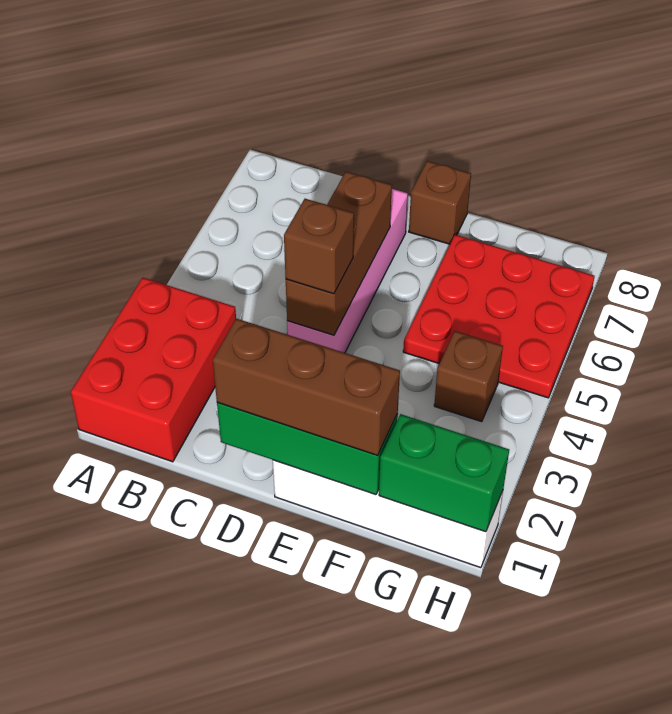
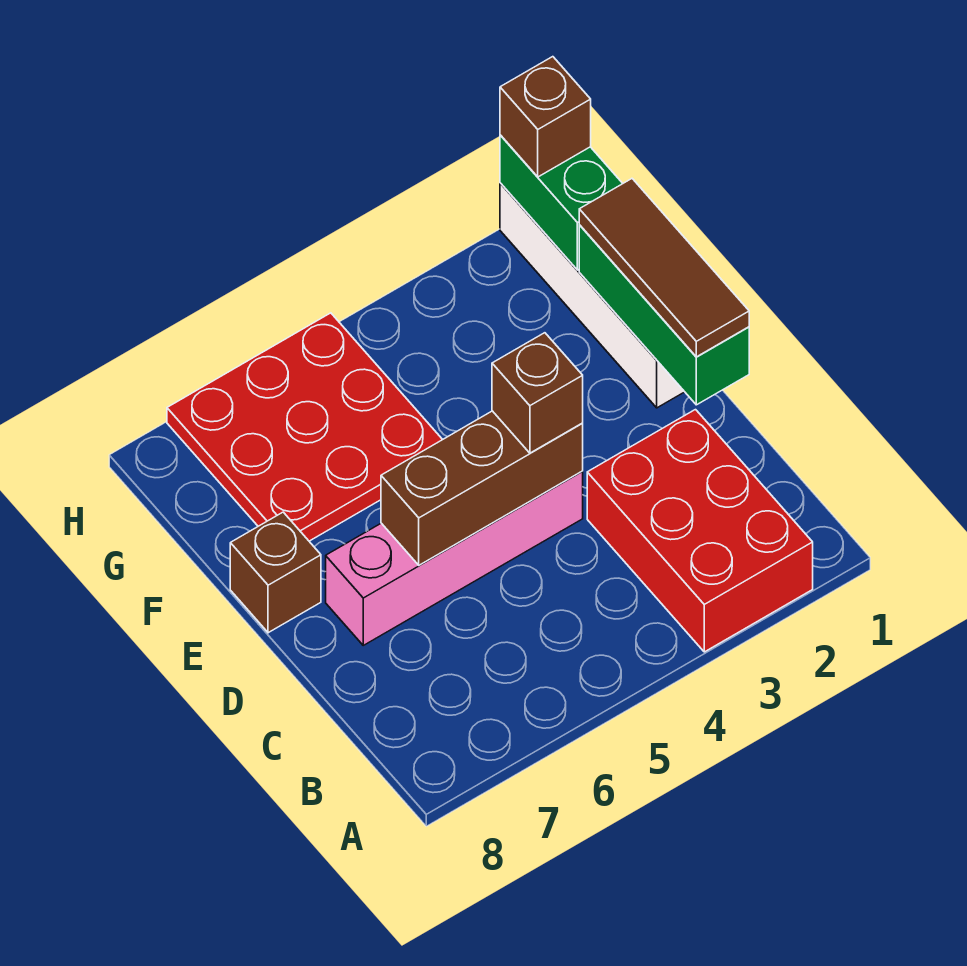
red brick A1:B3 level 1 -> red brick A2:C3 level 1
brown brick D1:F1 level 3 -> brown tile D1:F1 level 3
brown brick G4 level 1 -> brown brick H1 level 3

